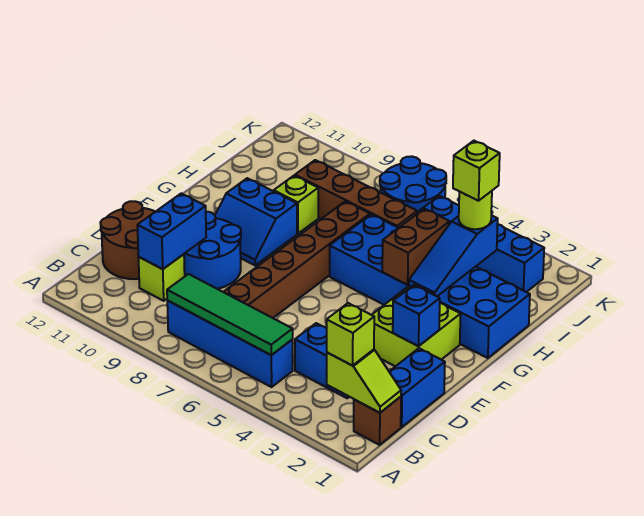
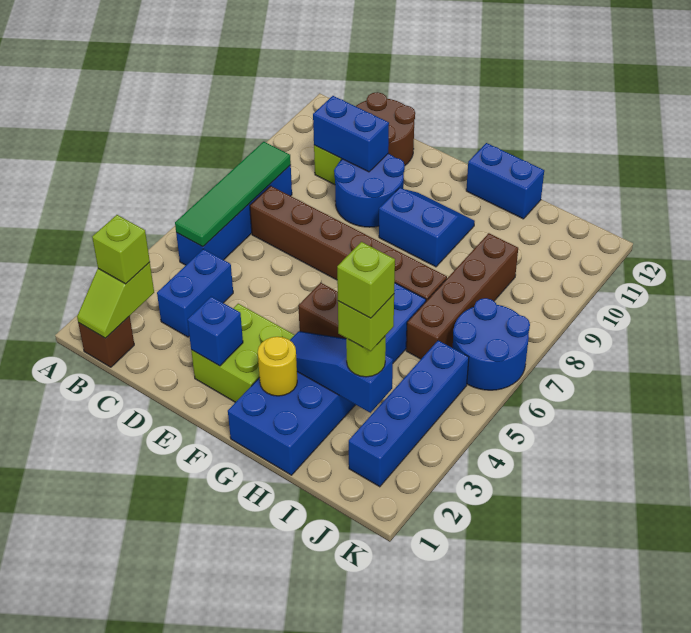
blue brick C1:D1 level 1 -> blue brick G12:H12 level 1
blue slope F9:G10 level 1 top G -> blue slope F9:G10 level 1 top 9
none -> yellow round brick G2 level 2
lime brick H9 level 1 -> lime brick I3 level 5

